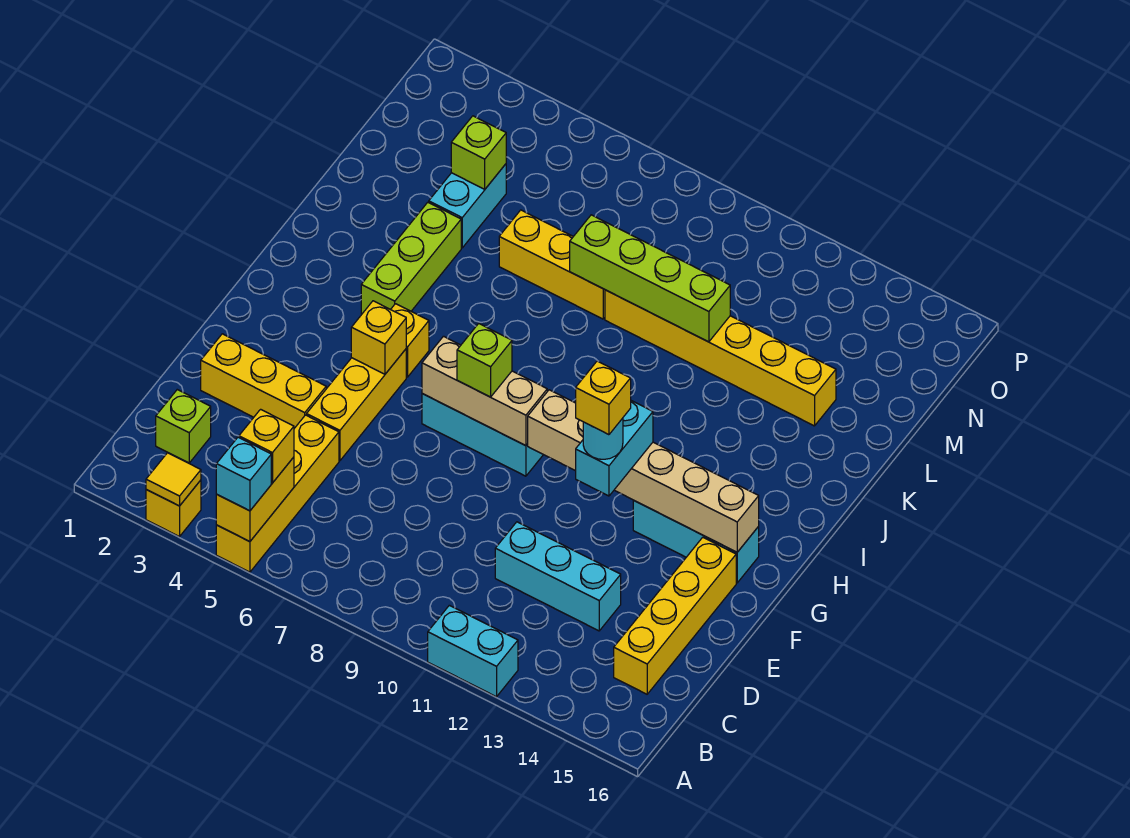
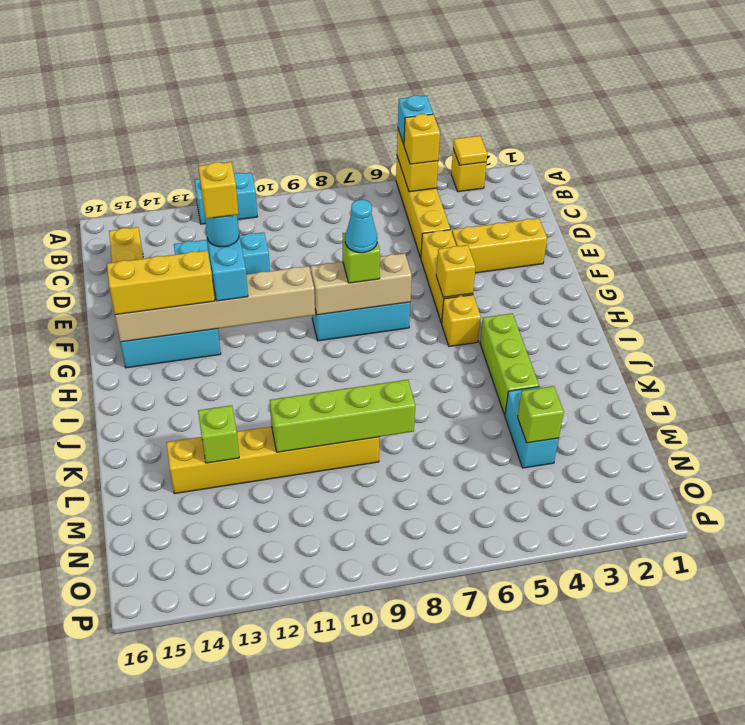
lime brick C2 level 1 -> lime brick L13 level 2
none -> cyan cone G8 level 4
yellow brick L6:L8 level 1 -> yellow brick G13:G15 level 3

